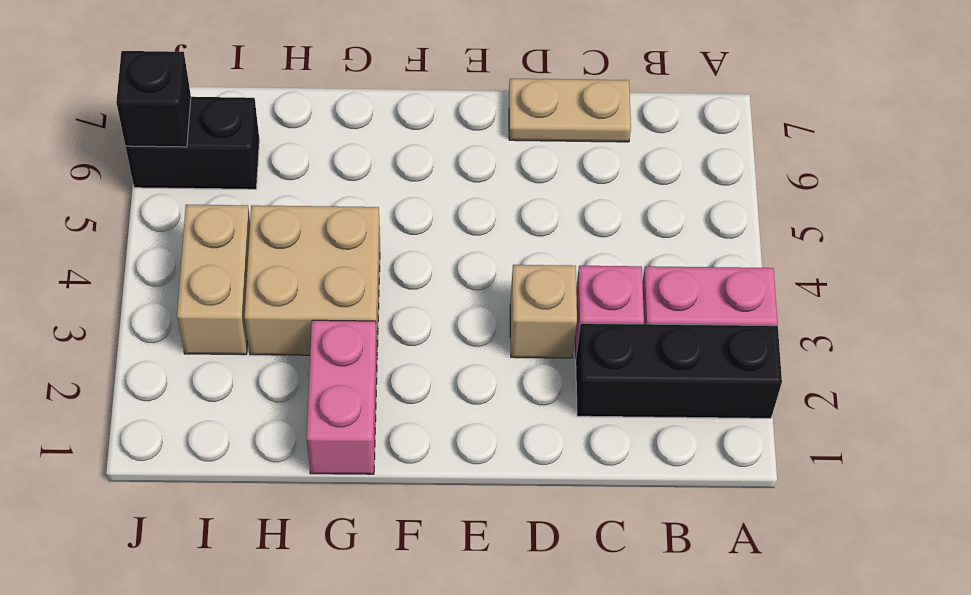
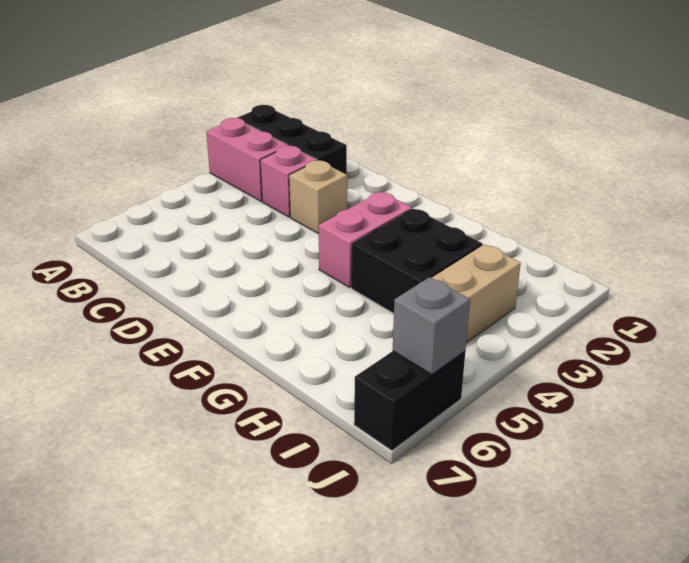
tan plate C7:D7 level 1 -> none
pink brick G1:G2 level 1 -> pink brick F3:F4 level 1
tan brick G3:H4 level 1 -> black brick G3:H4 level 1
black brick I6:J6 level 1 -> black brick J6:J7 level 1
black brick J6 level 2 -> grey brick J6 level 2

